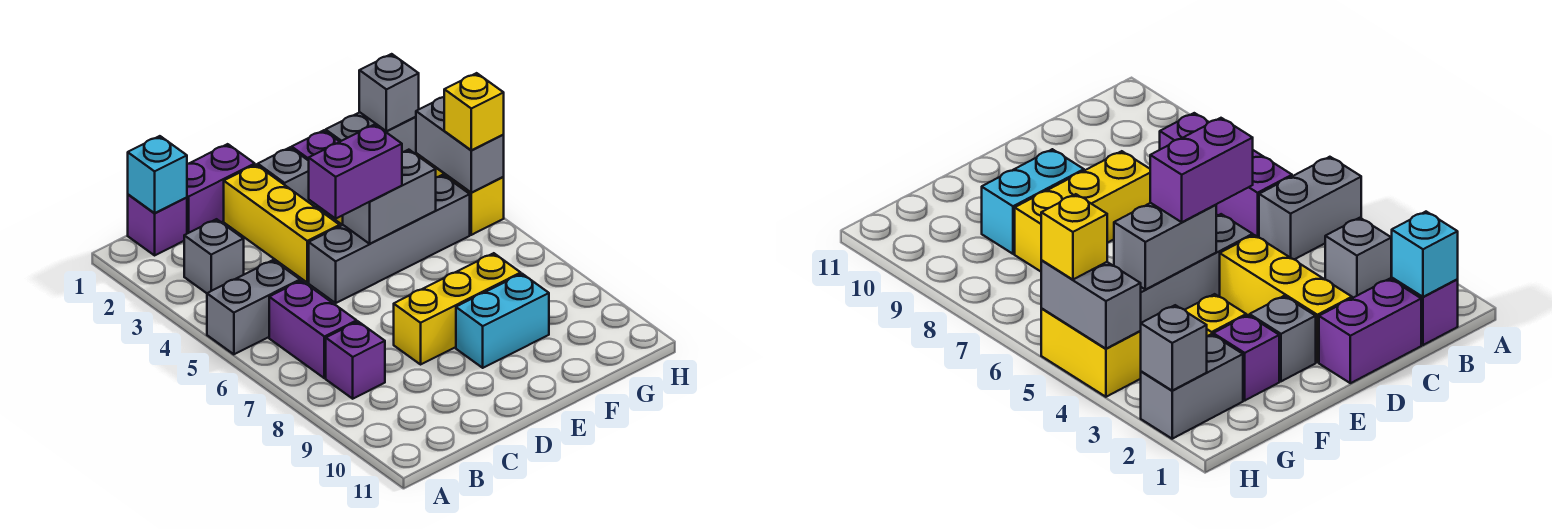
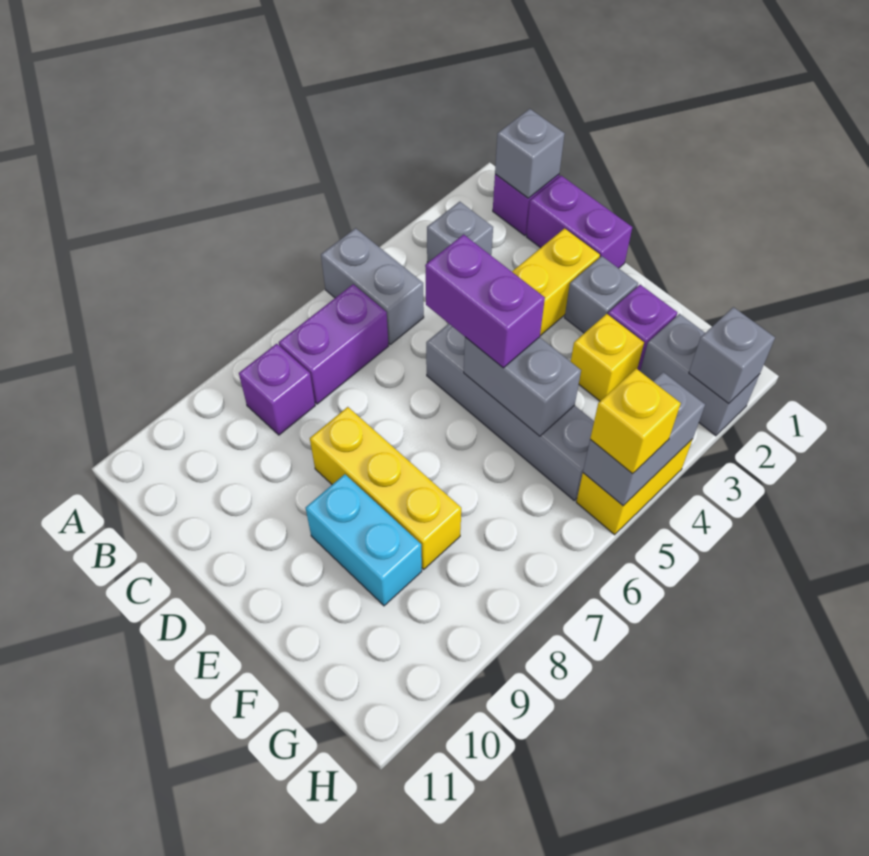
cyan brick B1 level 2 -> grey brick B1 level 2

